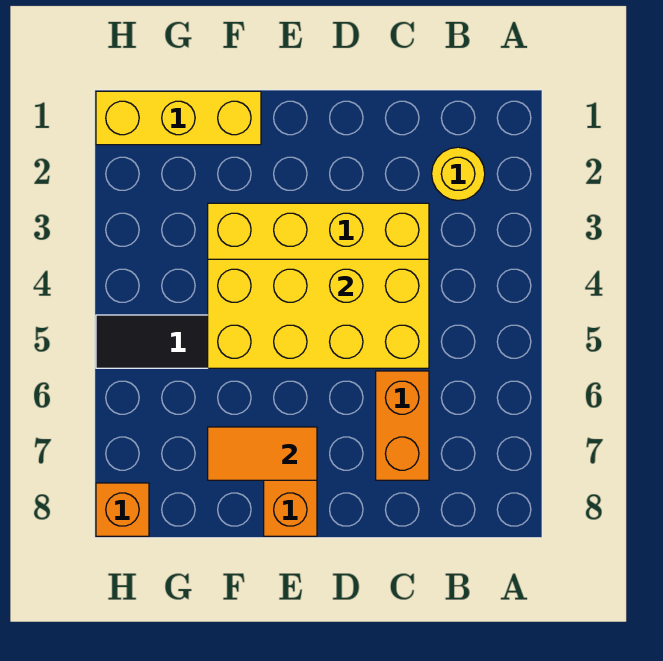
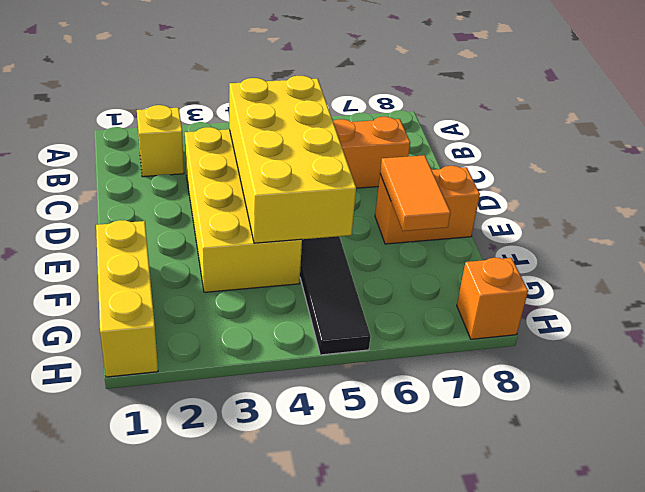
yellow round brick B2 level 1 -> yellow brick B2 level 1

